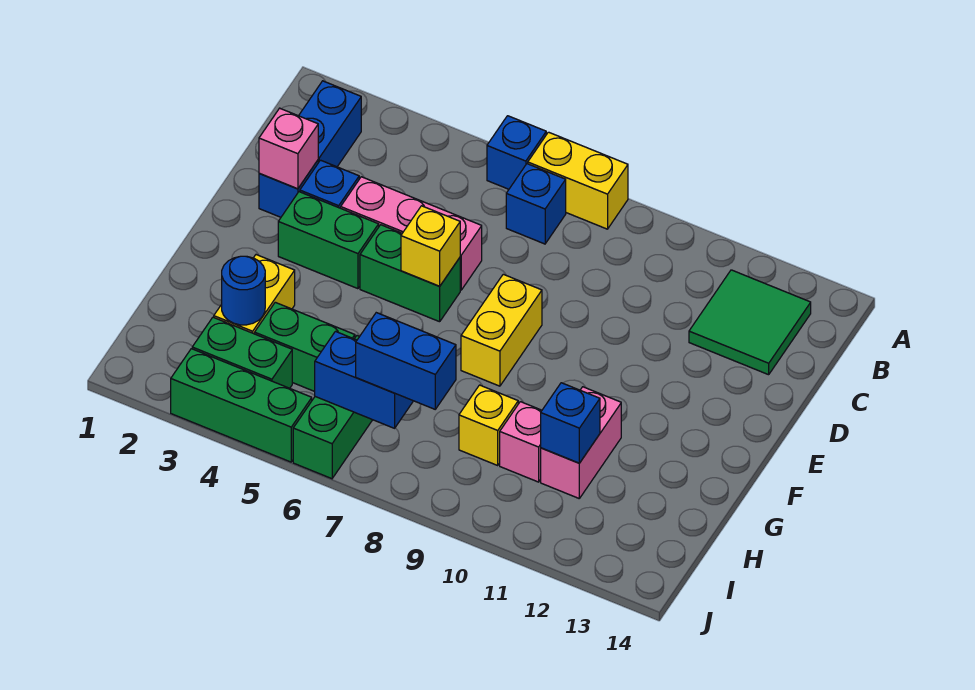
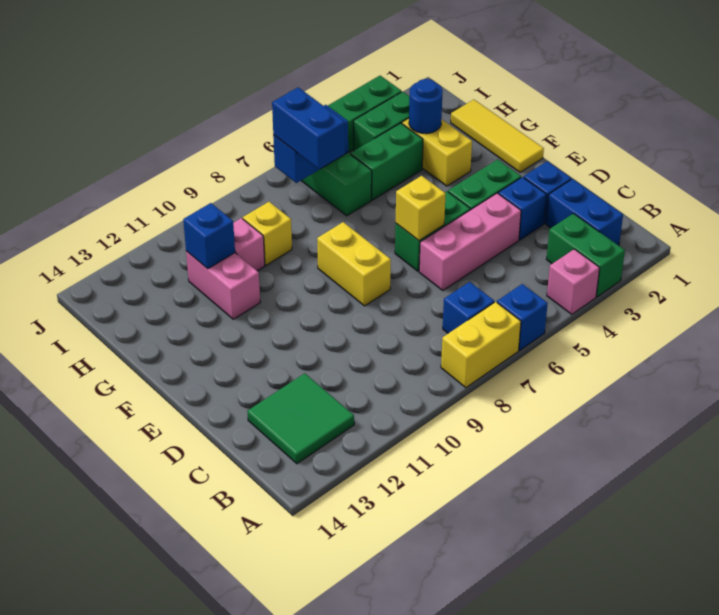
none -> green brick A3:B3 level 1
pink brick D2 level 2 -> pink brick A4 level 1
none -> yellow tile F1:H1 level 1
blue brick I7:I8 level 3 -> blue brick H7:I7 level 3

